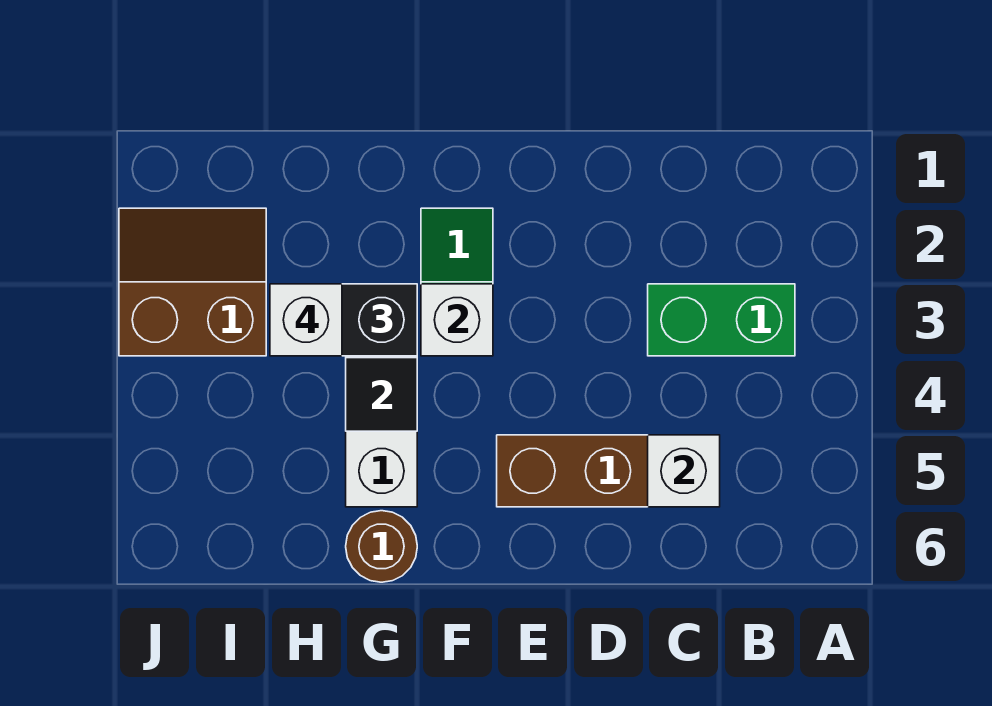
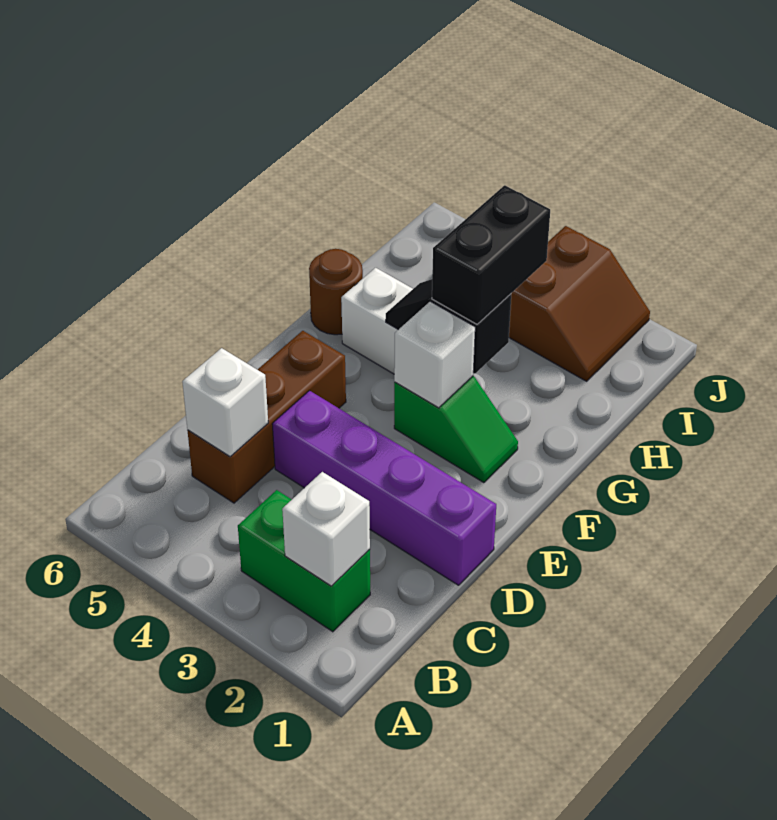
green brick B3:C3 level 1 -> green brick B2:B3 level 1
none -> purple brick D1:D4 level 1
white brick H3 level 4 -> white brick B2 level 2

